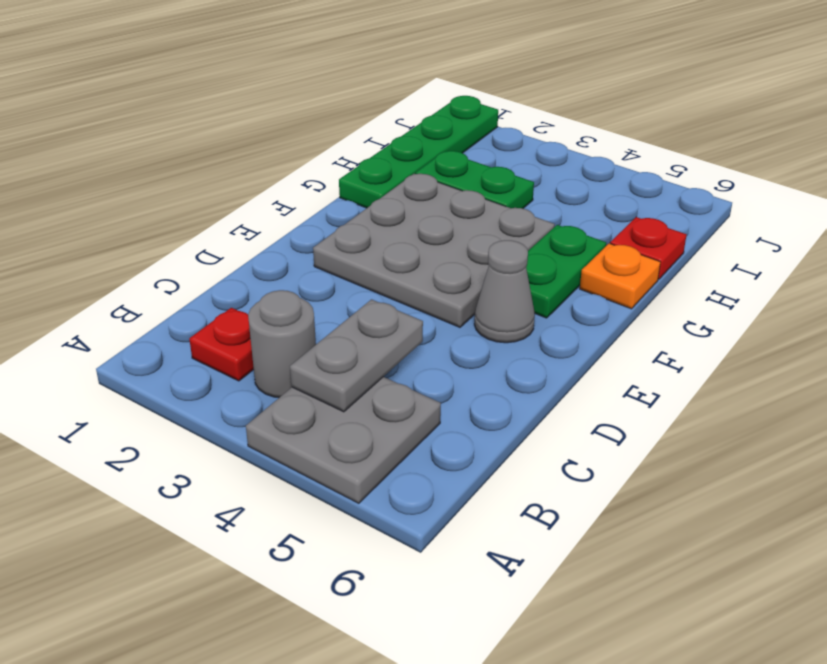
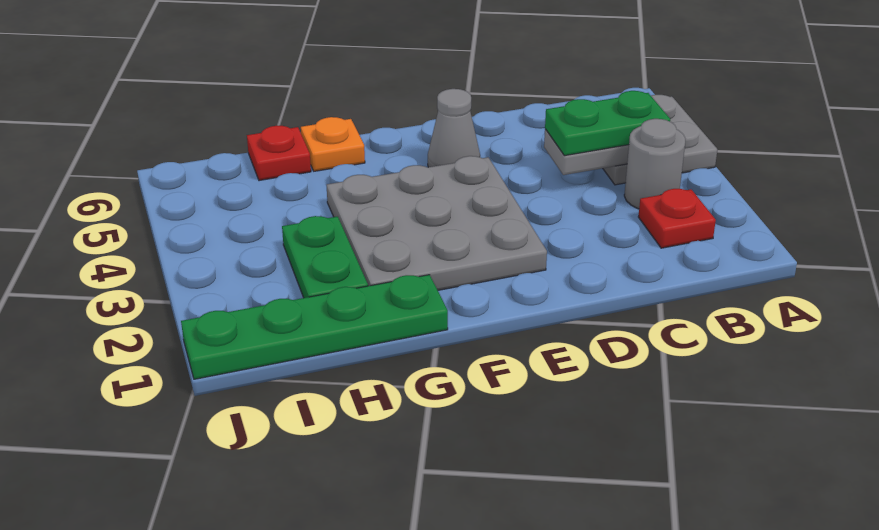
green plate F5:G5 level 1 -> green plate B4:C4 level 3

